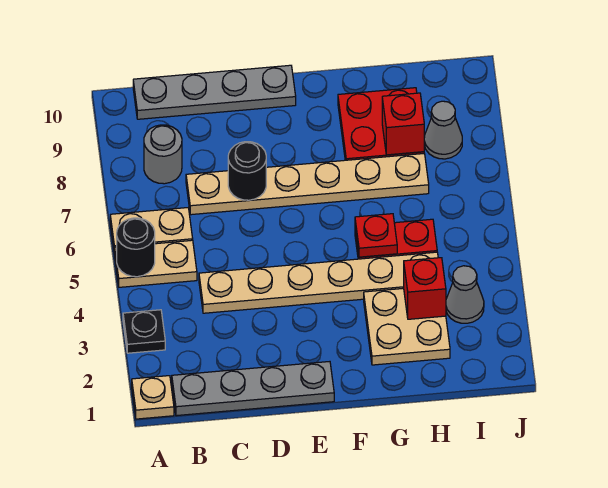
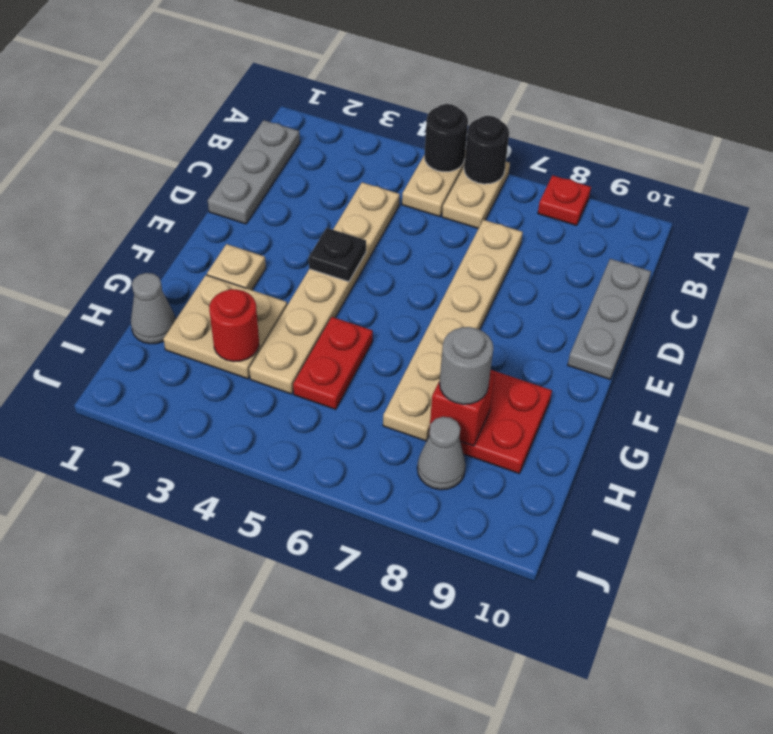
tan plate A1 level 1 -> tan plate F2 level 1
black plate A3 level 1 -> black plate E4 level 2
grey plate B1:E1 level 1 -> grey plate B1:D1 level 1
grey round brick B8 level 1 -> grey round brick H8 level 3
grey plate B10:E10 level 1 -> grey plate C10:E10 level 1
black round brick D7 level 2 -> black round brick A6 level 2
red plate G5 level 2 -> red plate A8 level 1
red brick H3 level 2 -> red round brick H3 level 2
grey cone I3 level 1 -> grey cone H1 level 1

